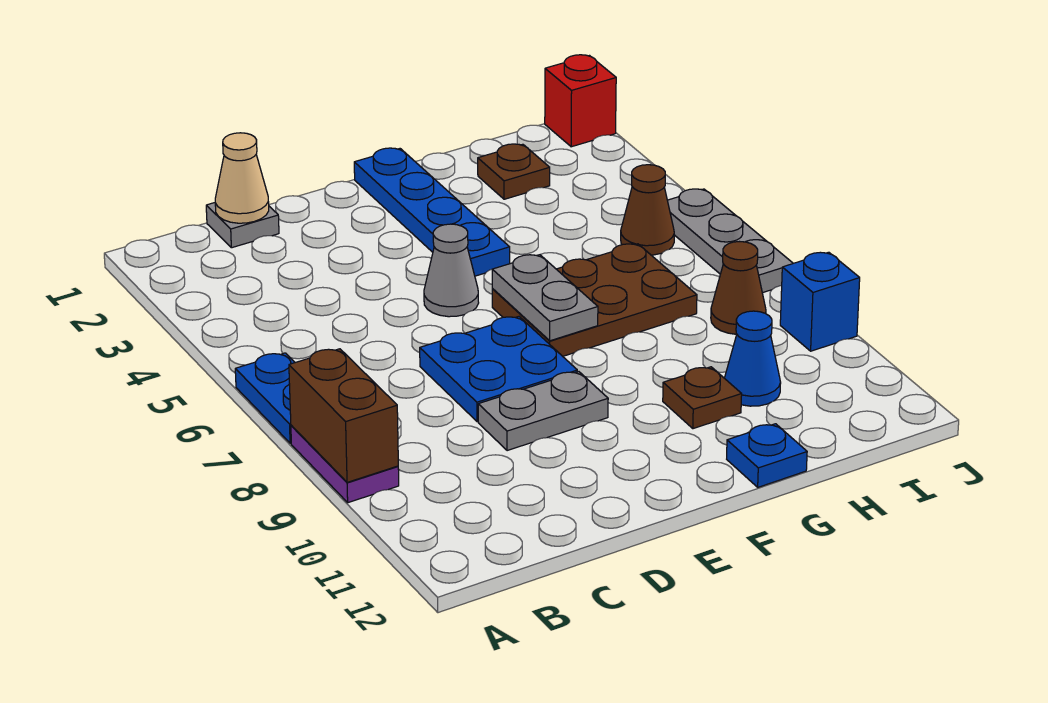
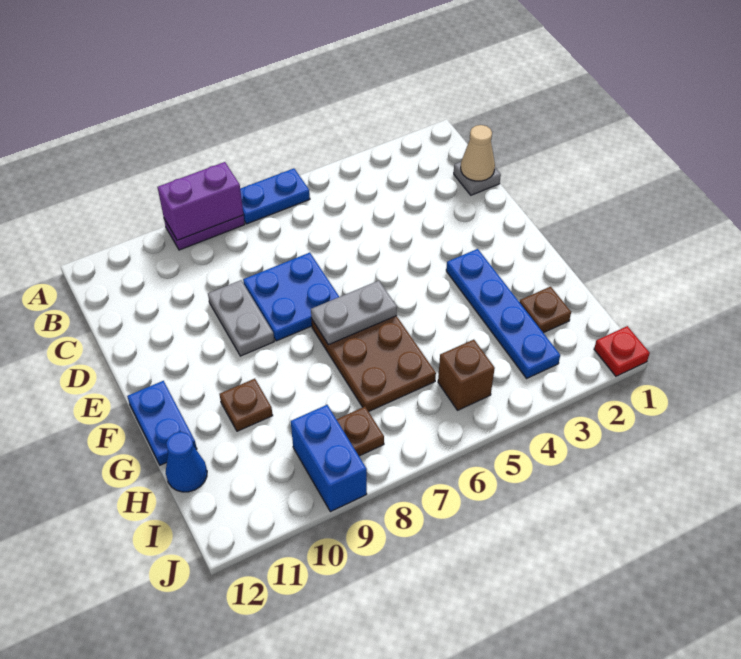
brown brick A8:A9 level 2 -> purple brick A8:A9 level 2
grey cone E5 level 1 -> none
blue plate F1:F4 level 1 -> blue plate F3:I3 level 1
blue plate G12 level 1 -> blue plate F12:G12 level 1
blue cone H10 level 1 -> blue cone H12 level 1
brown cone I5 level 1 -> brown brick I5 level 1
brown cone I8 level 1 -> brown plate I8 level 1
red brick J1 level 1 -> red plate J1 level 1
grey plate J5:J7 level 1 -> none
blue brick J9 level 1 -> blue brick I9:J9 level 1

